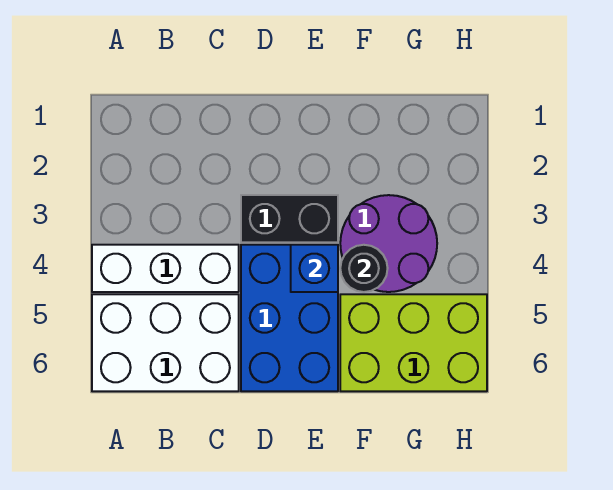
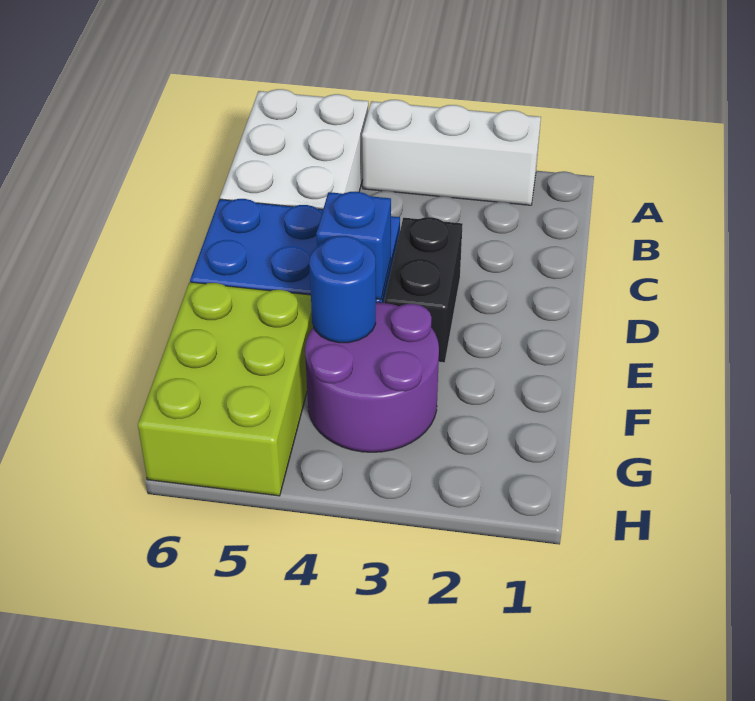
white brick A4:C4 level 1 -> white brick A2:A4 level 1
black round brick F4 level 2 -> blue round brick F4 level 2

